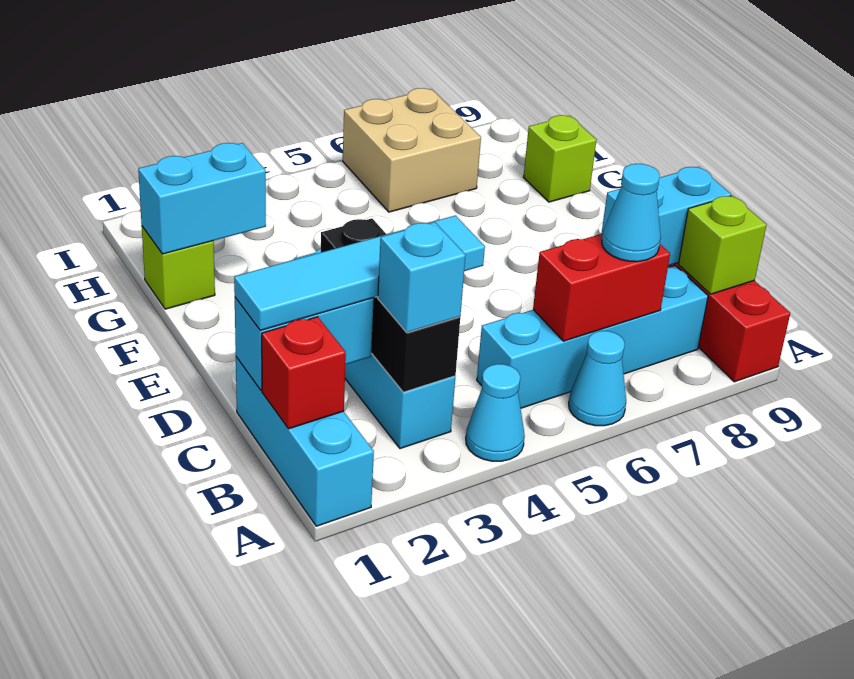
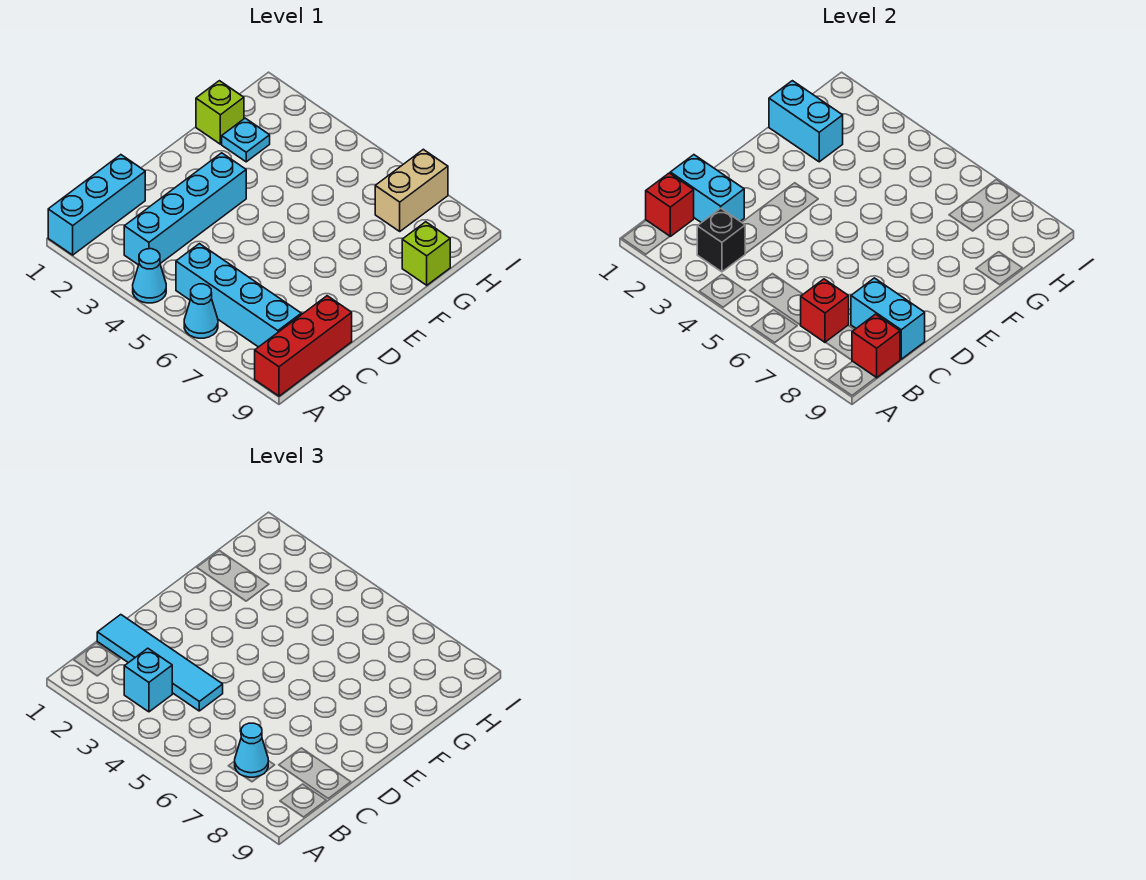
black brick B3:D3 level 2 -> black brick B3 level 2
red brick B6:B7 level 2 -> red brick B7 level 2
lime brick B9 level 2 -> red brick B9 level 2
none -> cyan plate G2 level 1
tan brick H6:I7 level 1 -> tan brick H7:I7 level 1

